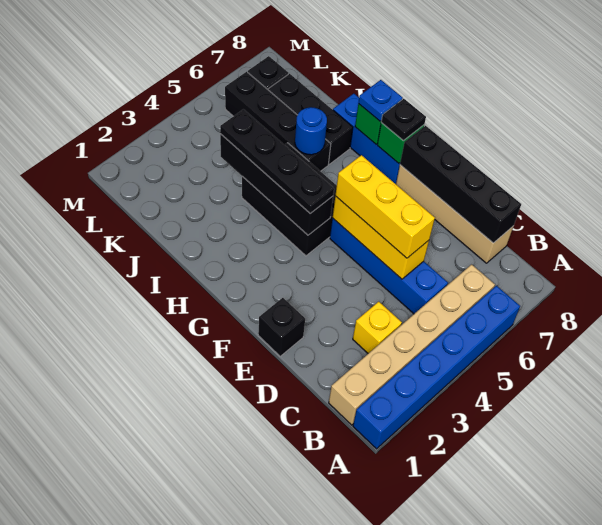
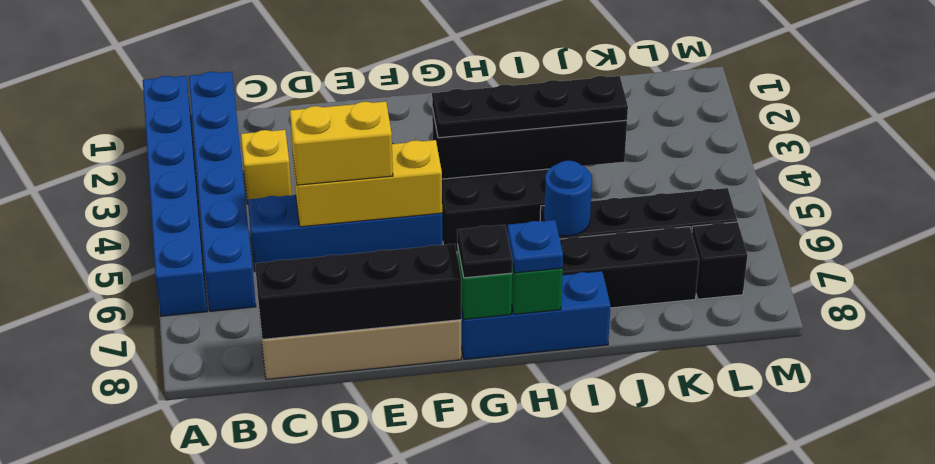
tan brick B1:B6 level 1 -> blue brick B1:B6 level 1
yellow brick D5:F5 level 3 -> yellow brick D5:E5 level 3
black brick E1 level 1 -> none

